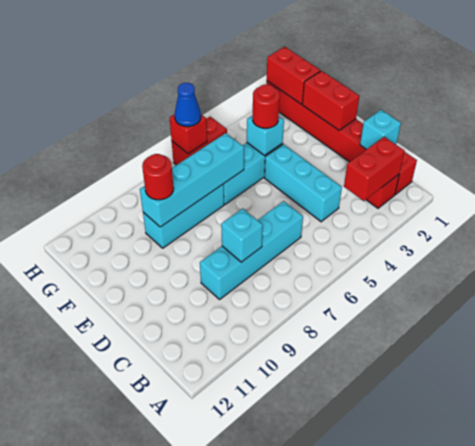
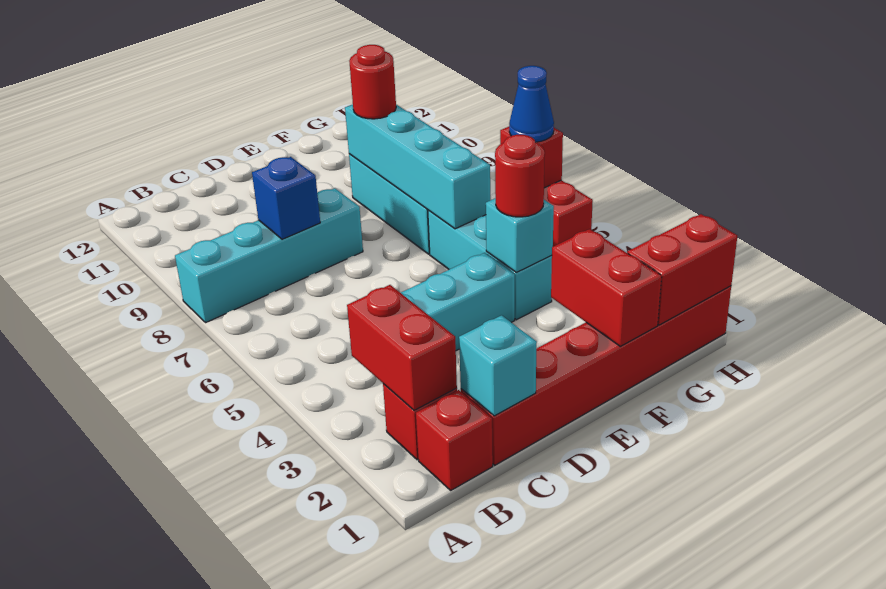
cyan brick C6:C9 level 1 -> cyan brick A8:D8 level 1
cyan brick C8 level 2 -> blue brick C8 level 2
red brick E1:F1 level 2 -> red brick F1:F2 level 2

